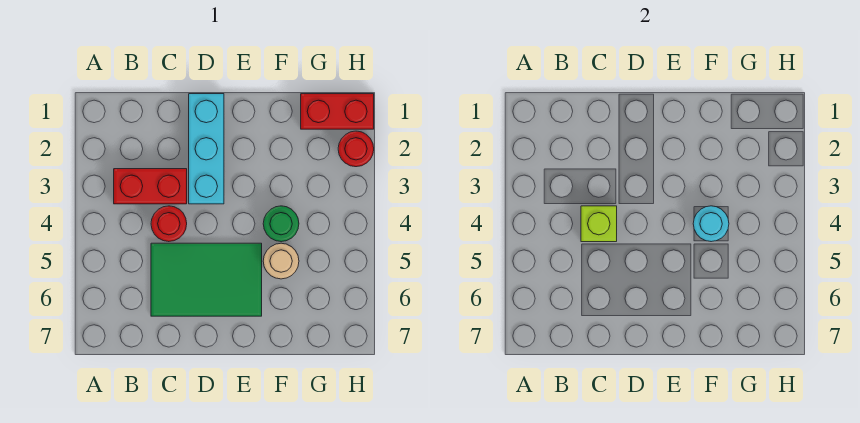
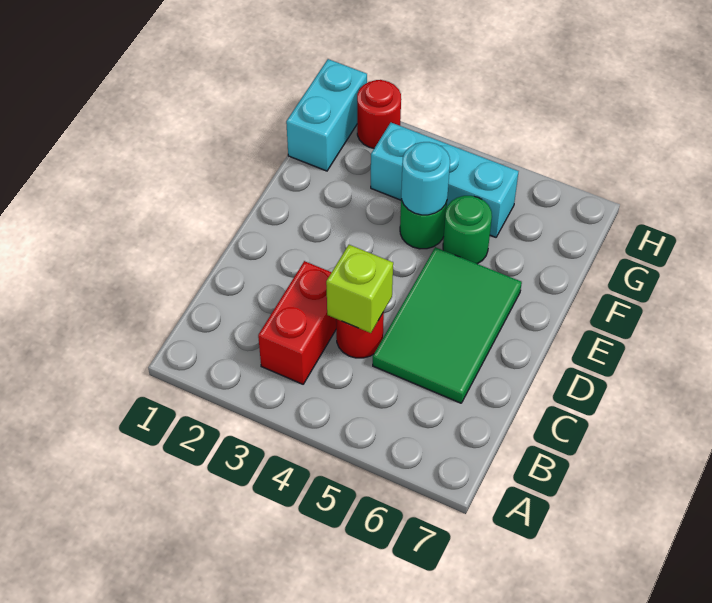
cyan brick D1:D3 level 1 -> cyan brick G3:G5 level 1
tan round brick F5 level 1 -> green round brick F5 level 1
red brick G1:H1 level 1 -> cyan brick G1:H1 level 1

